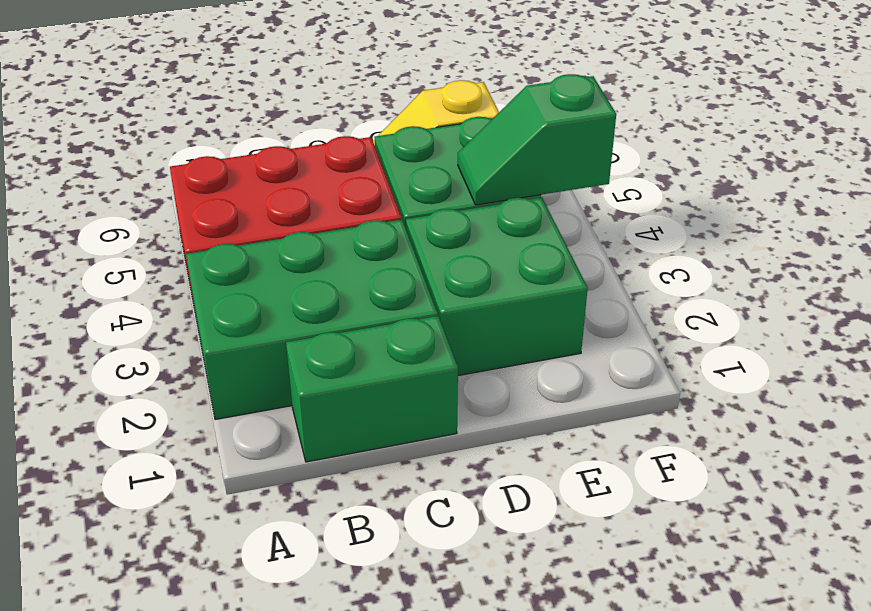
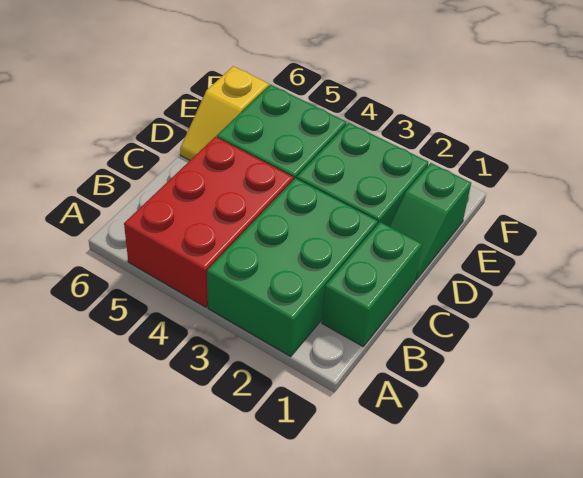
green slope E4:F4 level 2 top F -> green slope D1:E1 level 1 top E

